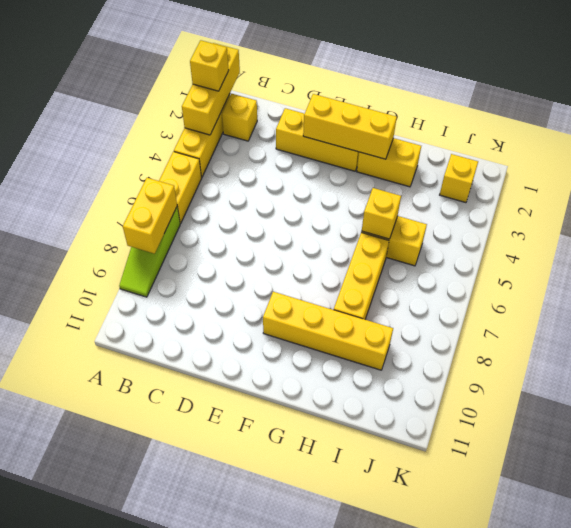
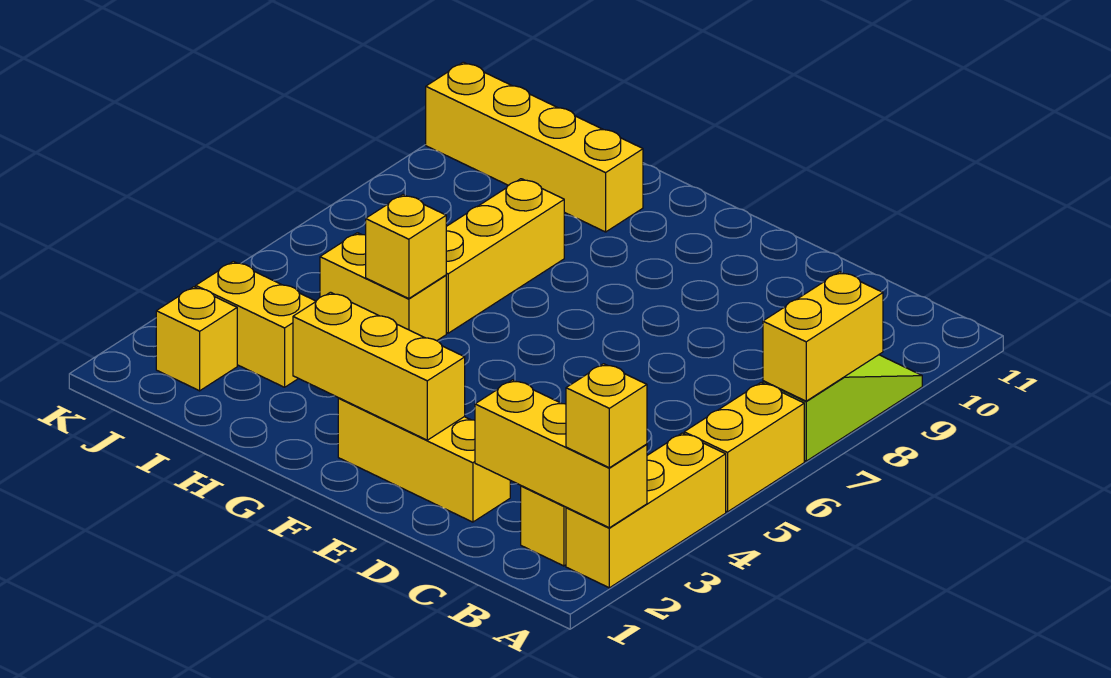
yellow brick A1:A3 level 2 -> yellow brick A2:C2 level 2
yellow brick F9:I9 level 1 -> yellow brick H10:K10 level 1
yellow brick G2:H2 level 1 -> yellow brick I3:J3 level 1

